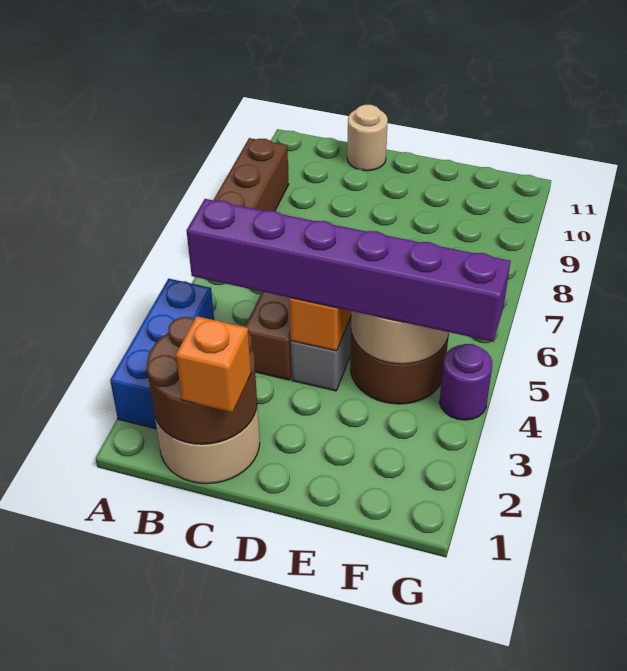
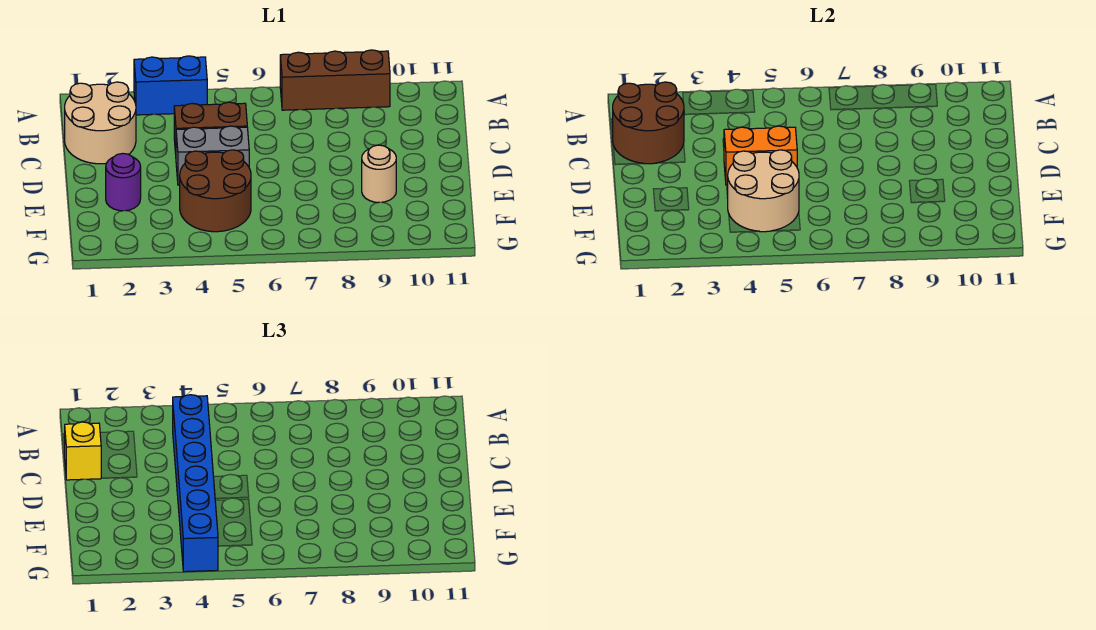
blue brick A2:A4 level 1 -> blue brick A3:A4 level 1
purple brick B4:G4 level 3 -> blue brick B4:G4 level 3
orange brick C1 level 3 -> yellow brick C1 level 3
tan round brick C11 level 1 -> tan round brick E9 level 1
purple round brick G4 level 1 -> purple round brick E2 level 1

